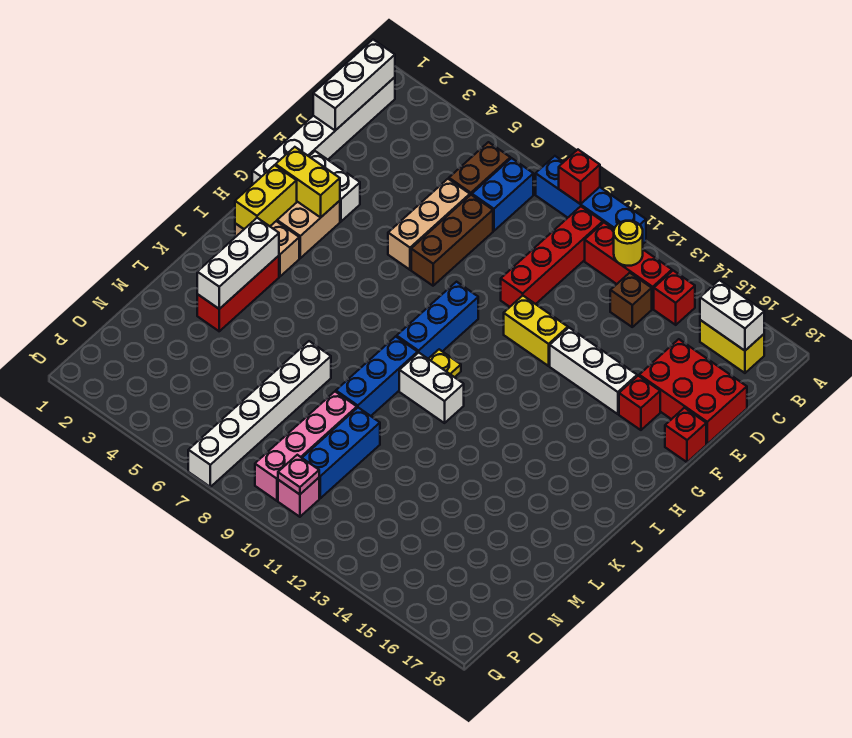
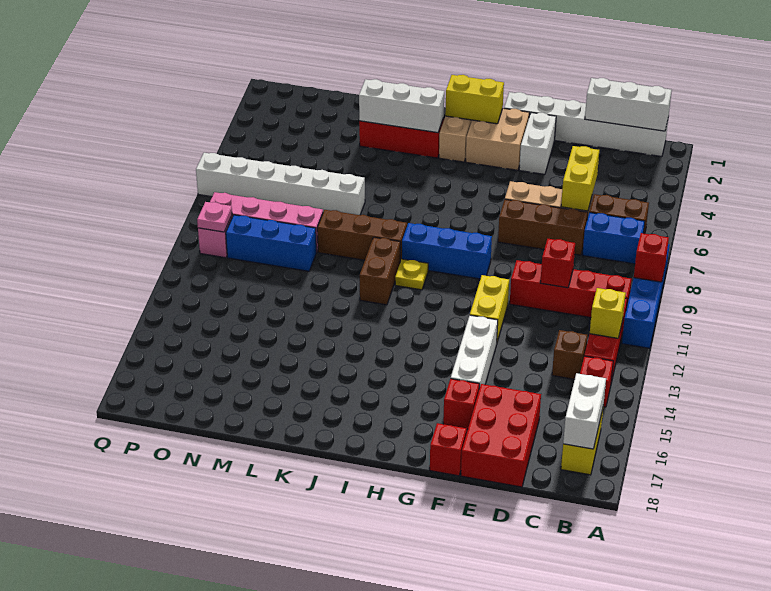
yellow round brick B12 level 2 -> yellow brick B12 level 2
none -> red brick D10 level 2
yellow brick G2:G3 level 2 -> yellow brick D5:D6 level 2
blue brick J9:L9 level 1 -> brown brick J9:L9 level 1
white brick J10:J11 level 1 -> brown brick J10:J11 level 1

